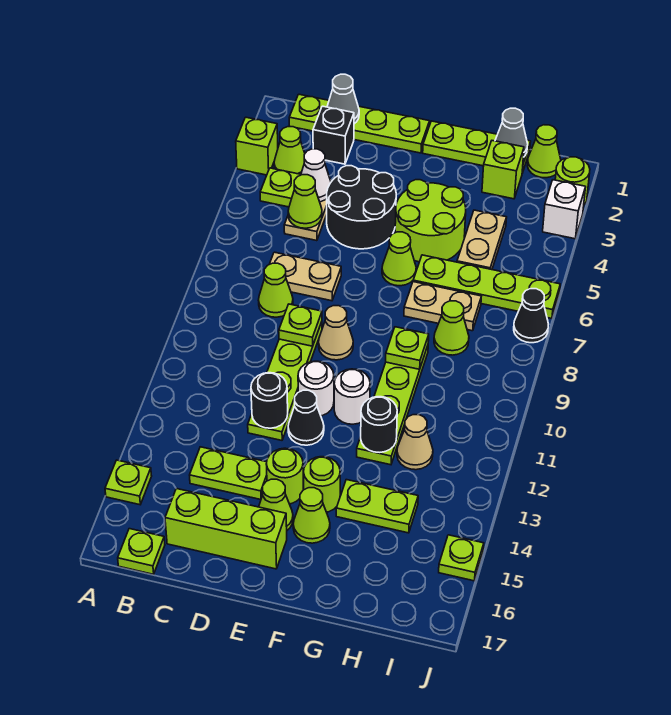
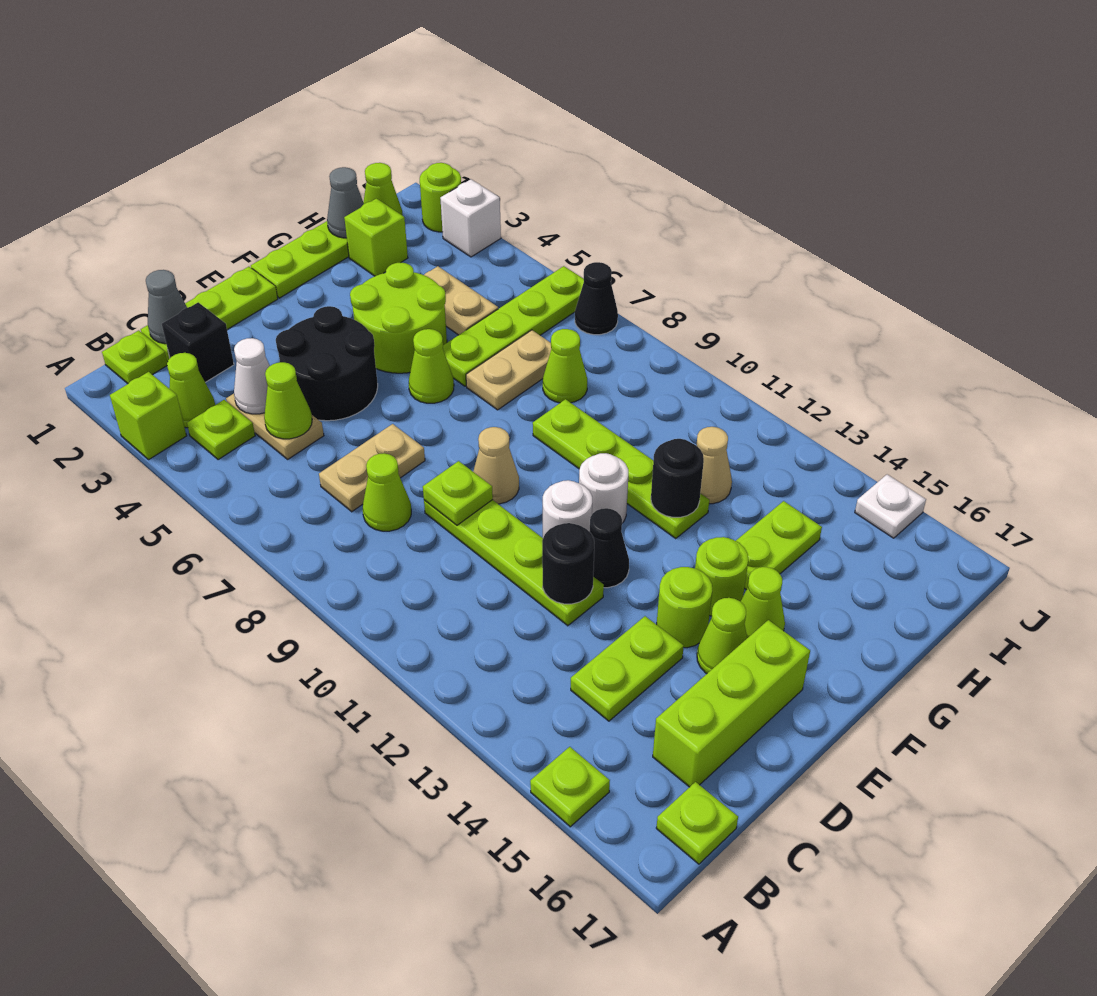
lime plate G9 level 2 -> none
lime plate J15 level 1 -> white plate J15 level 1

